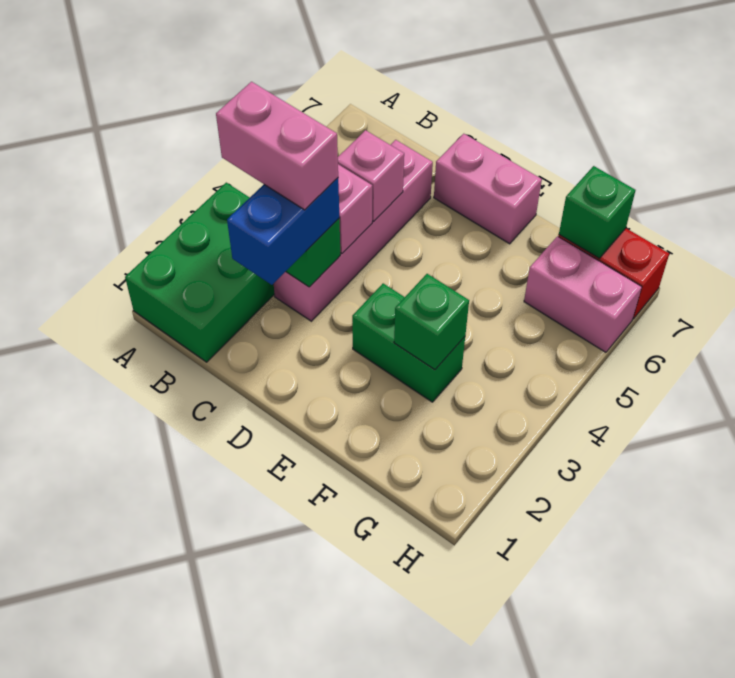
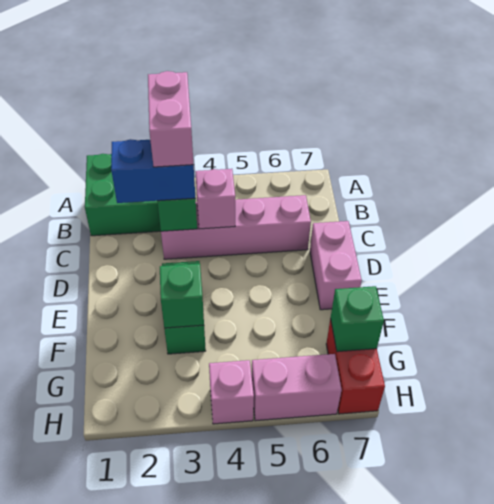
pink brick C5 level 2 -> pink brick H4 level 1
pink brick G6:H6 level 1 -> pink brick H5:H6 level 1

